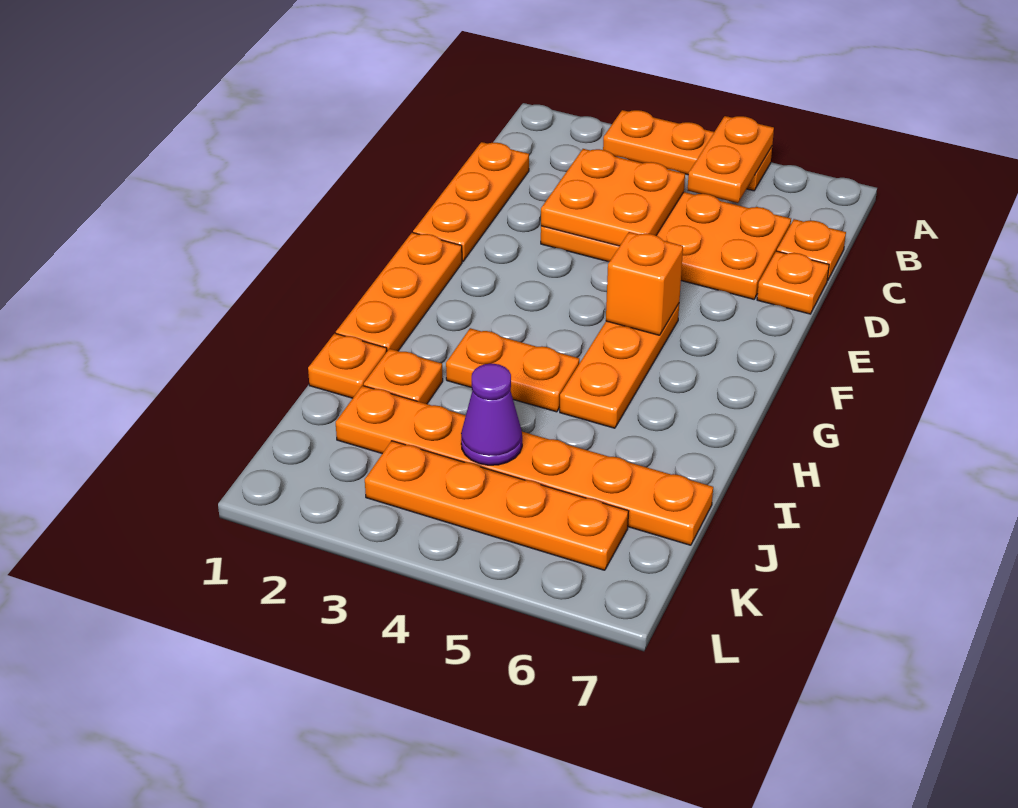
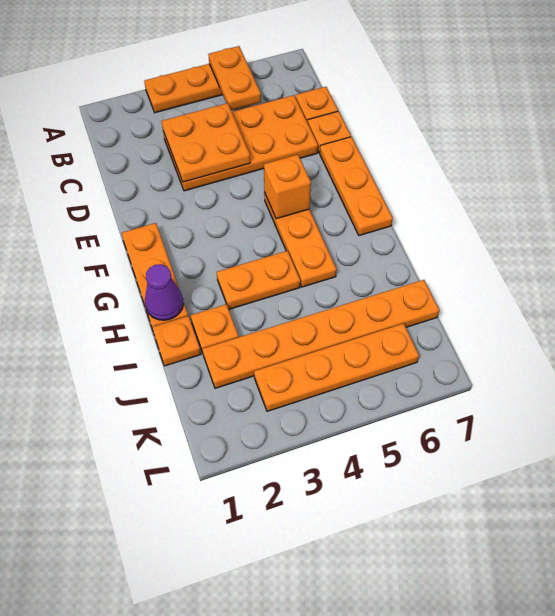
orange plate C1:E1 level 1 -> orange plate E7:G7 level 1
purple cone J4 level 2 -> purple cone H1 level 2

